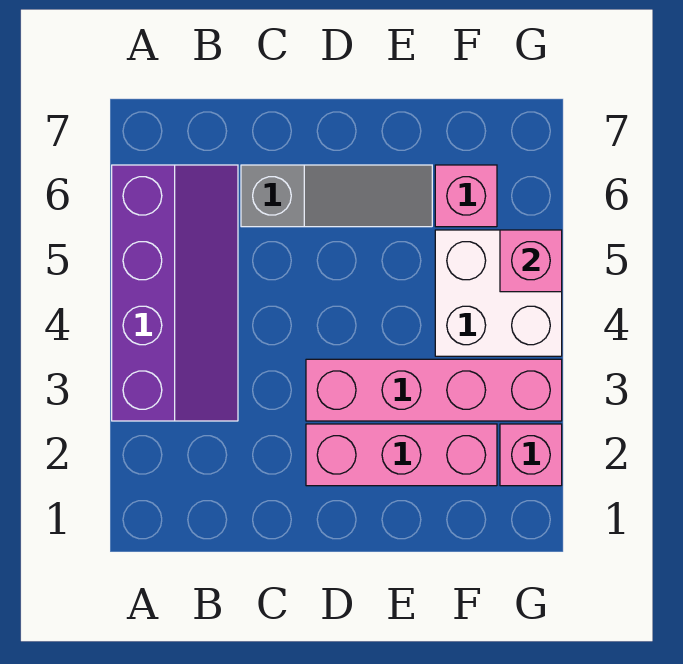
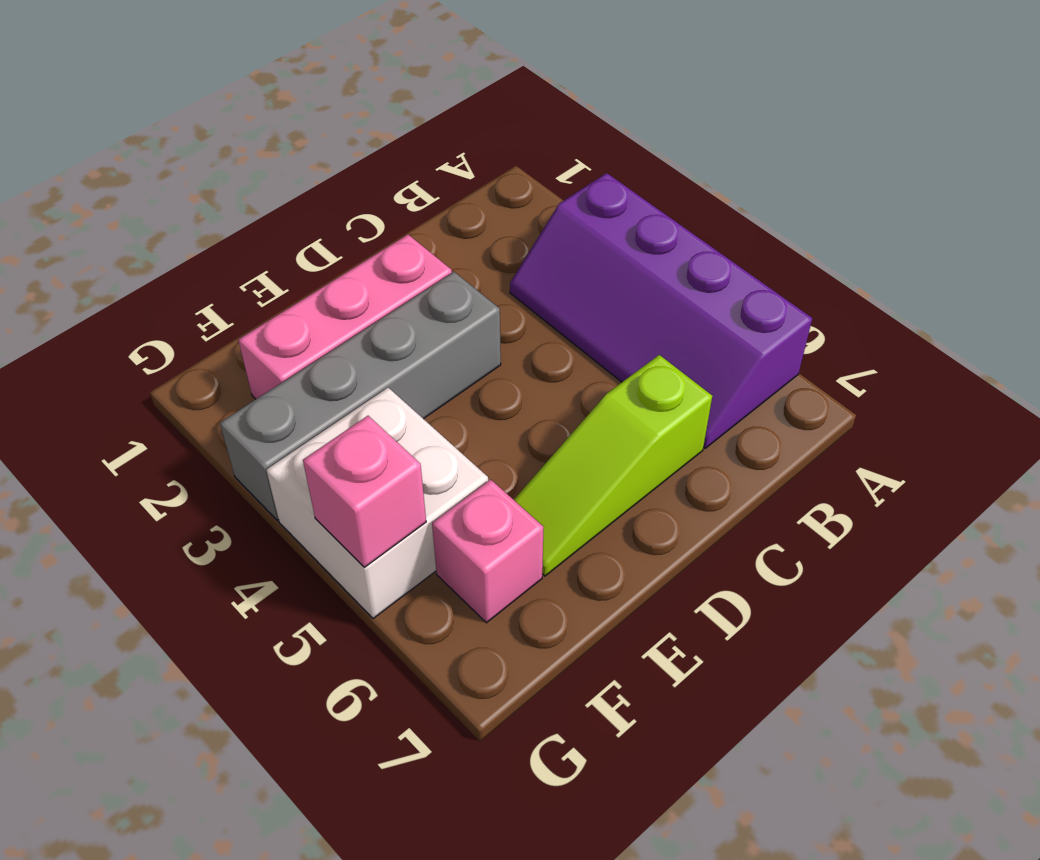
grey slope C6:E6 level 1 top C -> lime slope C6:E6 level 1 top C
pink brick D3:G3 level 1 -> grey brick D3:G3 level 1
pink brick G2 level 1 -> none

